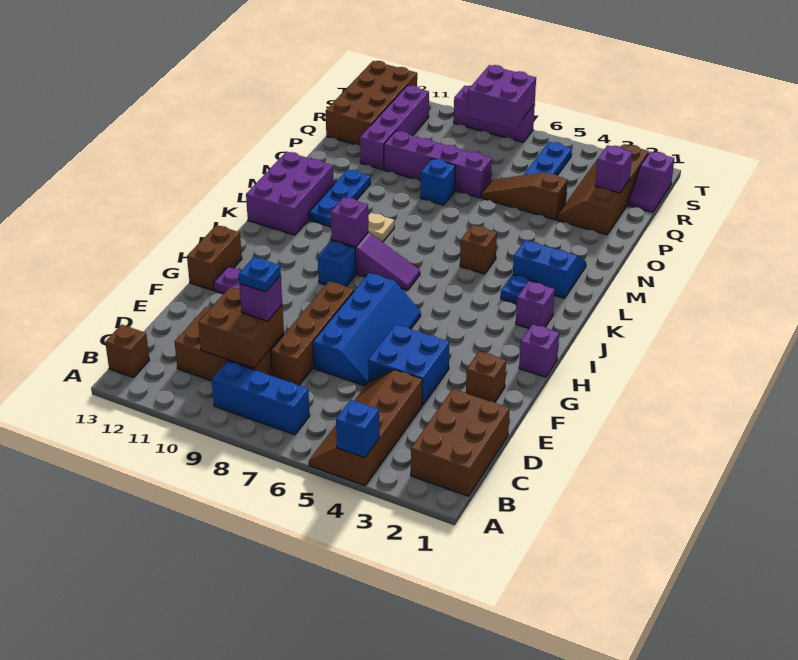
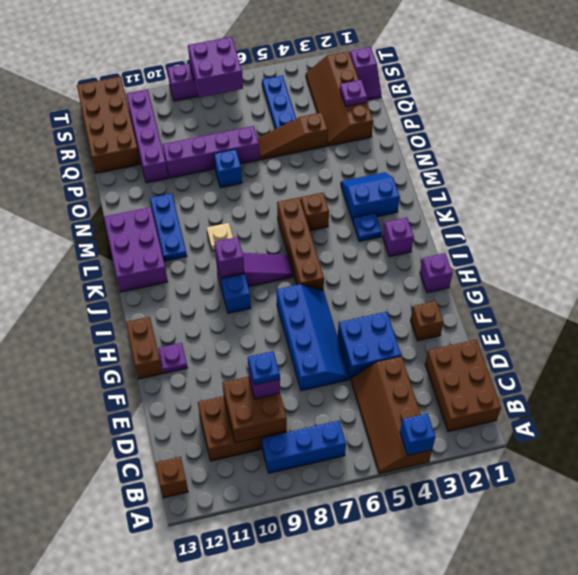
brown brick D8:G8 level 1 -> brown brick I6:L6 level 1
purple brick Q2 level 2 -> purple plate Q2 level 2

